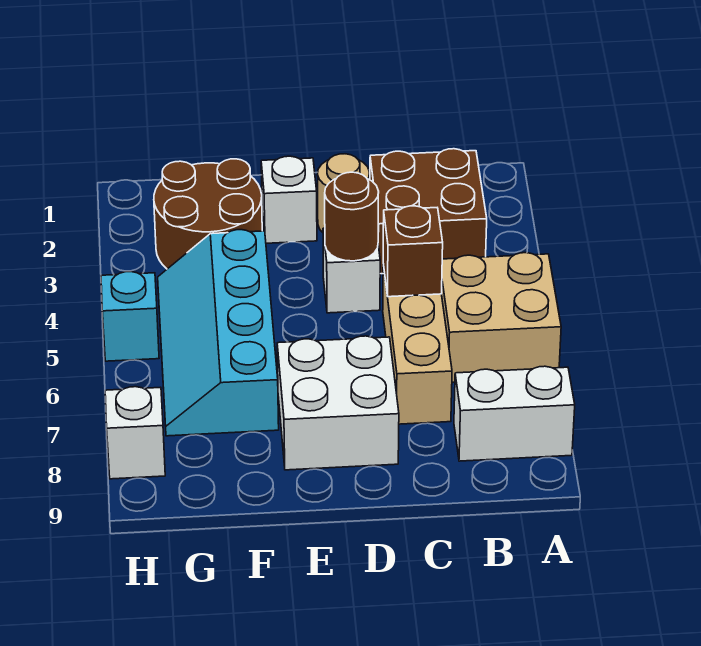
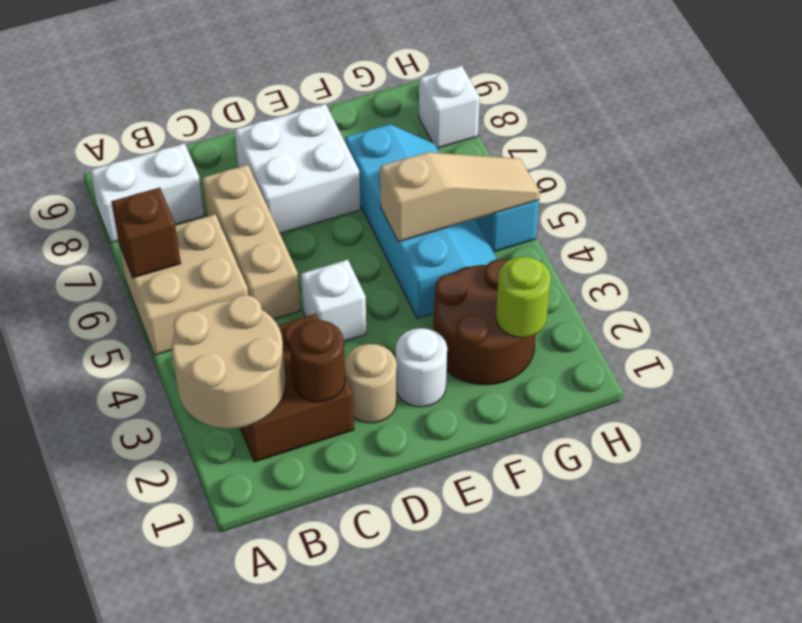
none -> tan round brick A2:B3 level 2
brown brick C5 level 2 -> brown brick A6 level 2
brown round brick D4 level 2 -> brown round brick C2 level 2
white brick E2 level 1 -> white round brick E2 level 1
none -> tan slope F5:H5 level 2 top F
none -> lime round brick G2 level 2

